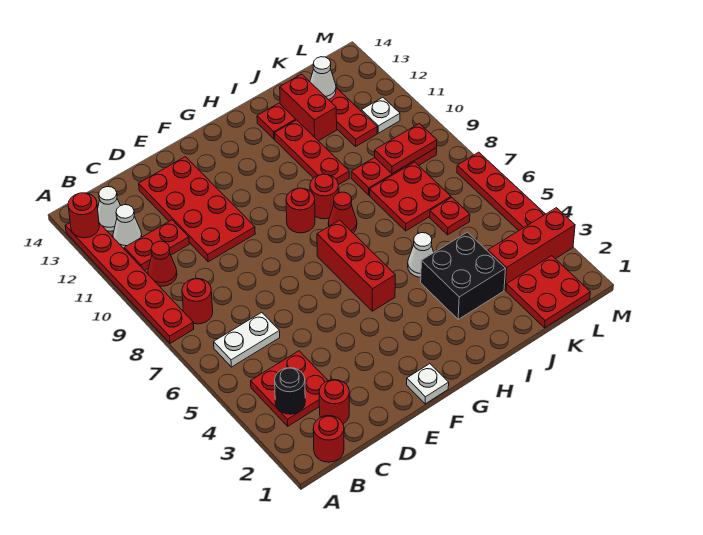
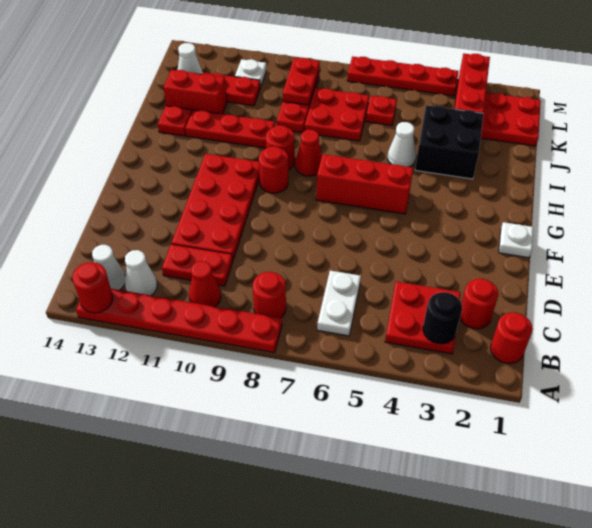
red plate B11:C11 level 1 -> red plate C10:C11 level 1
red plate D10:E13 level 1 -> red plate D10:G11 level 1

